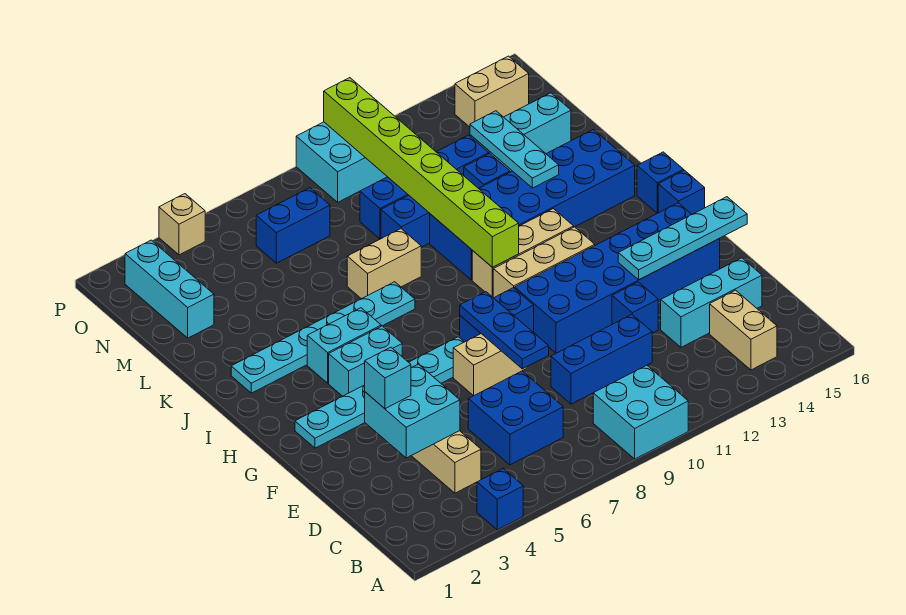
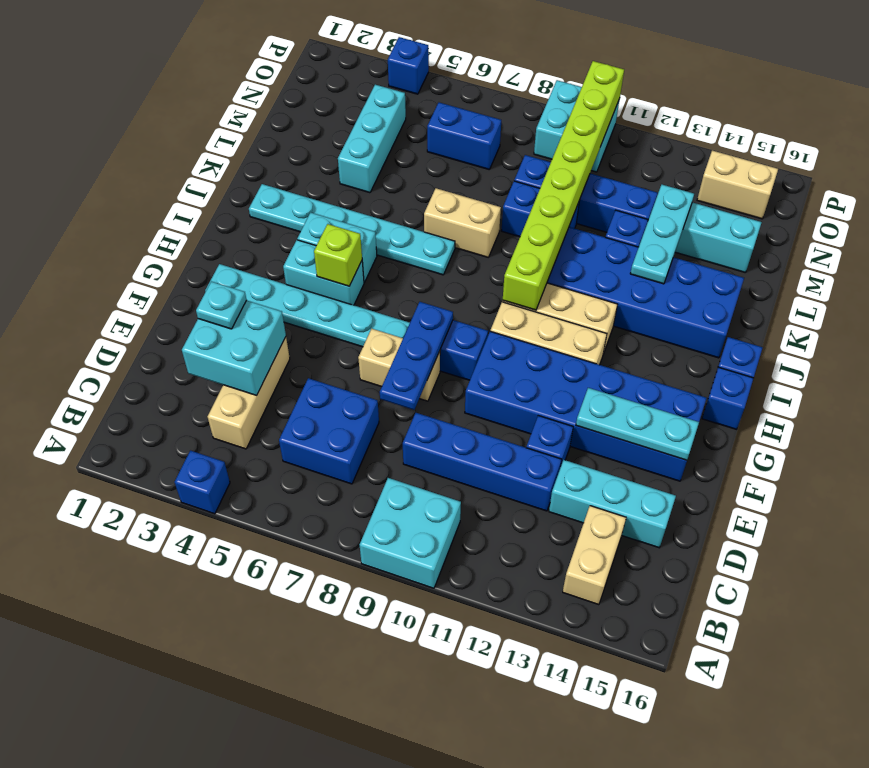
blue brick D9:D11 level 1 -> blue brick D9:D12 level 1
cyan brick E3 level 3 -> cyan plate E3 level 3
cyan plate F13:F16 level 2 -> cyan plate F13:F15 level 2
none -> lime brick H5 level 2
cyan brick M2:O2 level 1 -> cyan brick L4:N4 level 1
tan brick P4 level 1 -> blue brick P4 level 1

